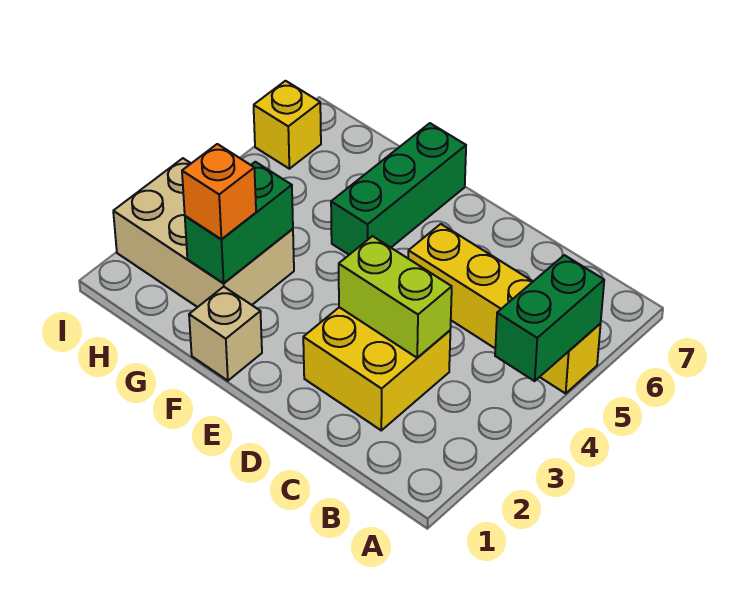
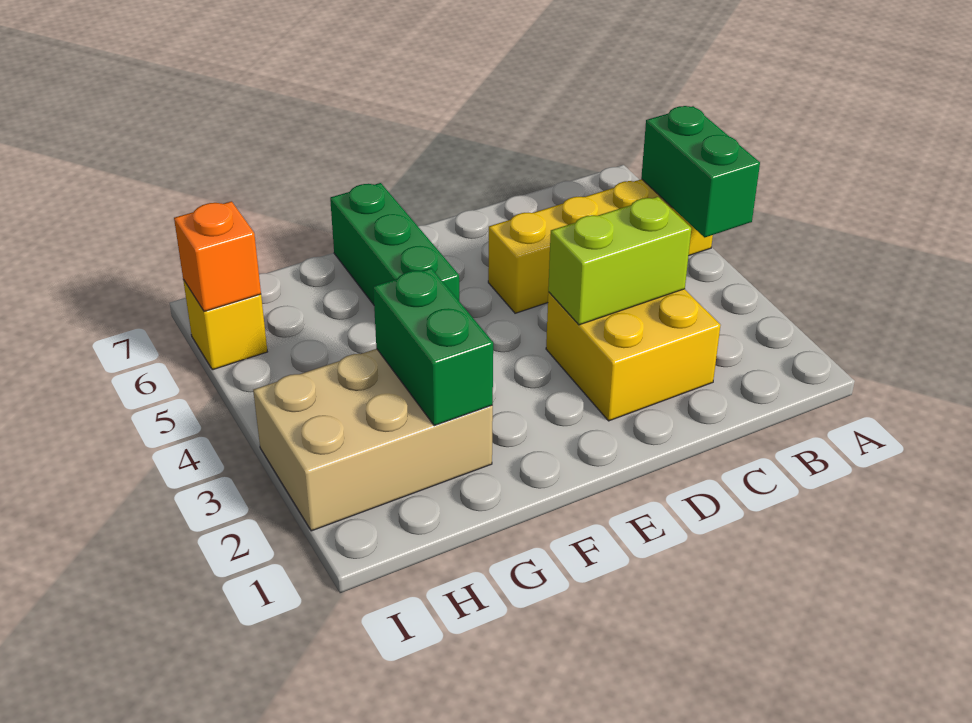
tan brick F1 level 1 -> none
orange brick G2 level 3 -> orange brick I6 level 2

